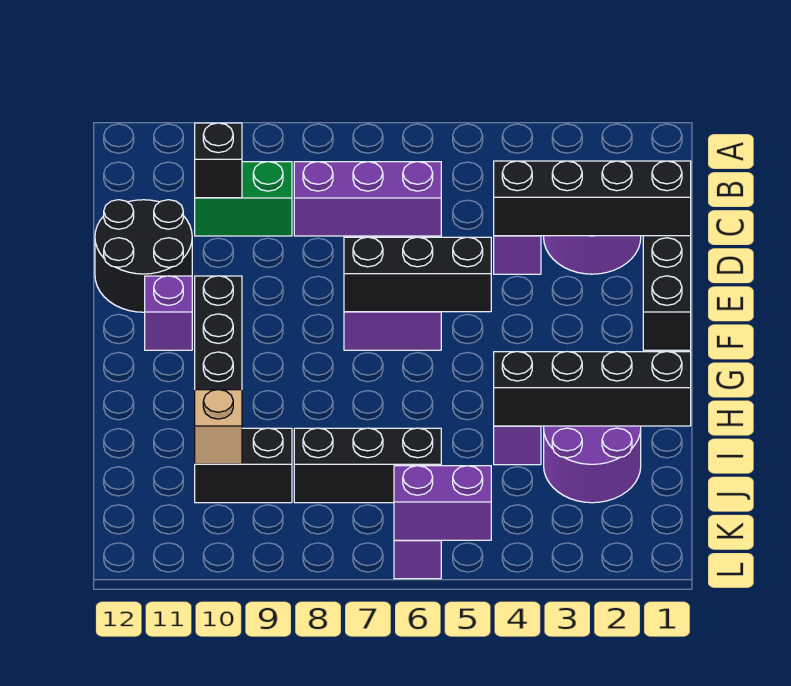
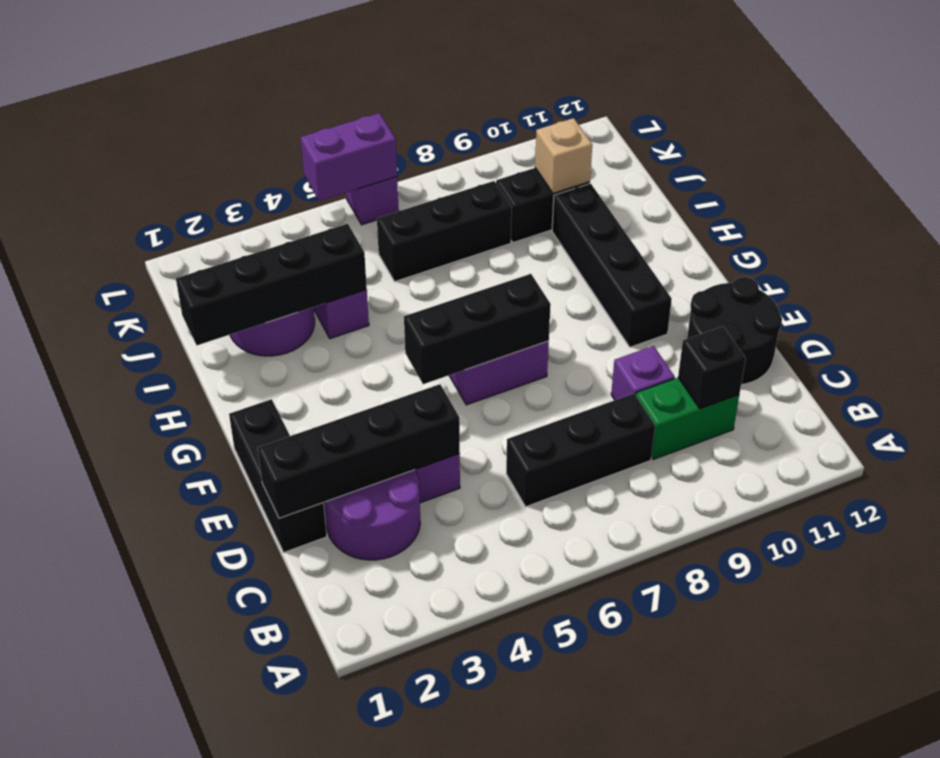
purple brick C6:C8 level 1 -> black brick C6:C8 level 1
purple brick F11 level 1 -> purple brick D9 level 1

